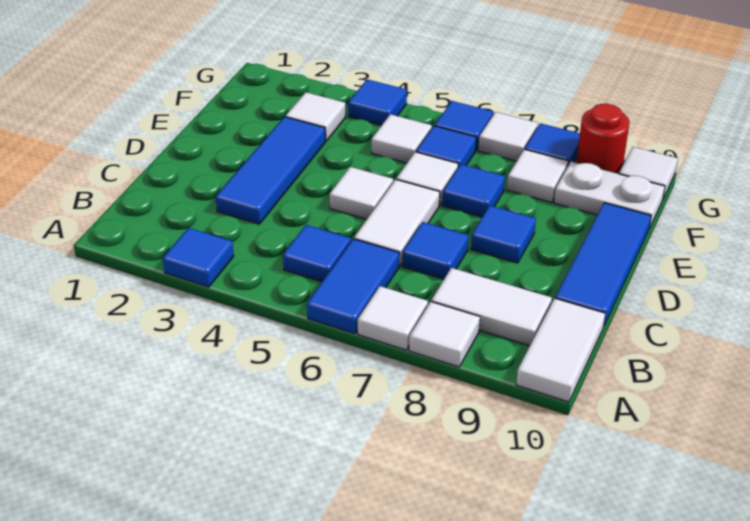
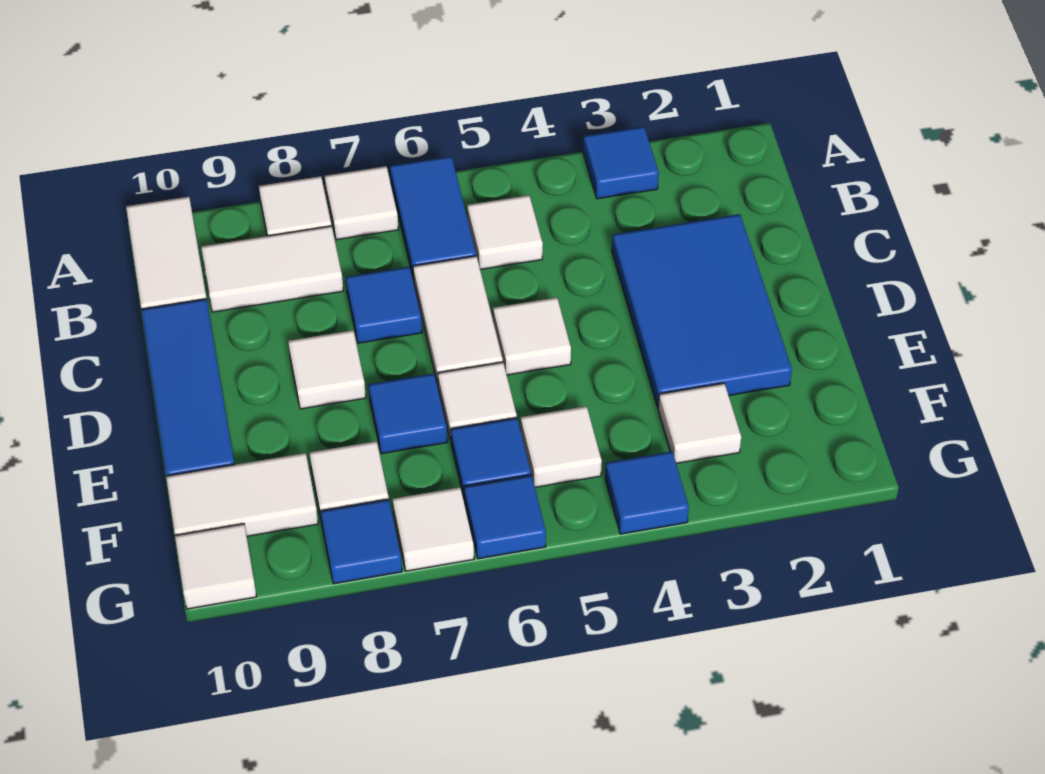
blue tile B5 level 1 -> white tile B5 level 1
blue tile C3:E3 level 1 -> blue tile C2:E3 level 1
blue tile D8 level 1 -> white tile D8 level 1
white plate F9:F10 level 1 -> white tile F9:F10 level 1
red round brick G9 level 1 -> none

